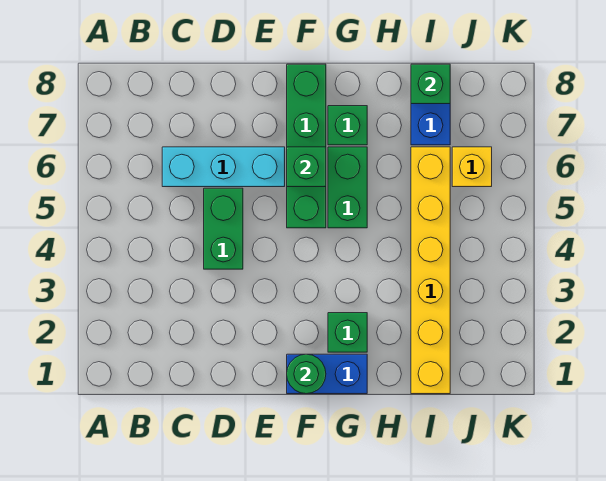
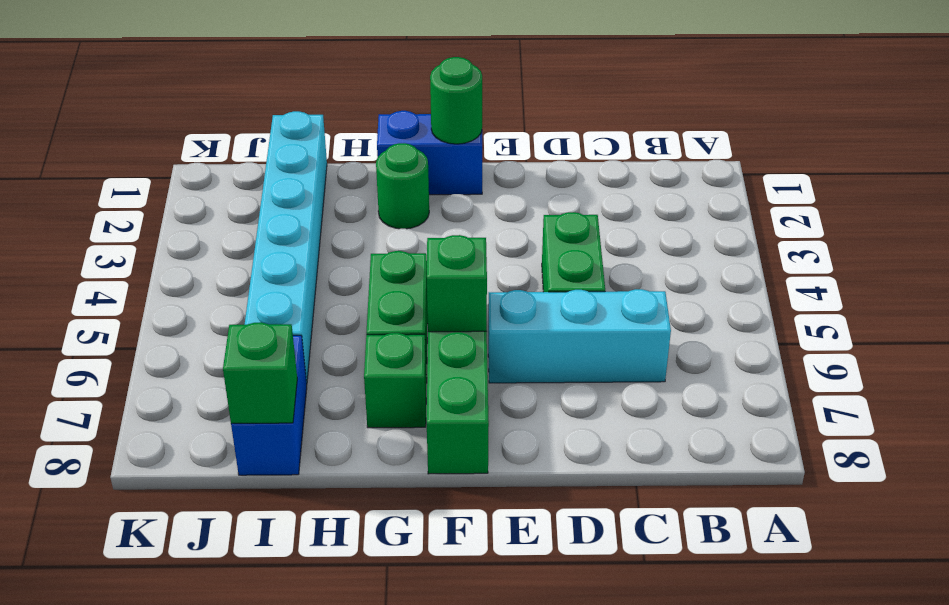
green brick G2 level 1 -> green round brick G2 level 1
yellow brick I1:I6 level 1 -> cyan brick I1:I6 level 1
yellow brick J6 level 1 -> none

